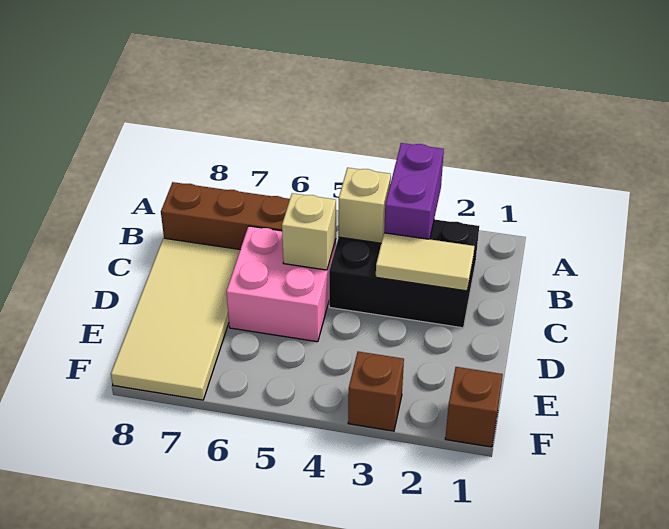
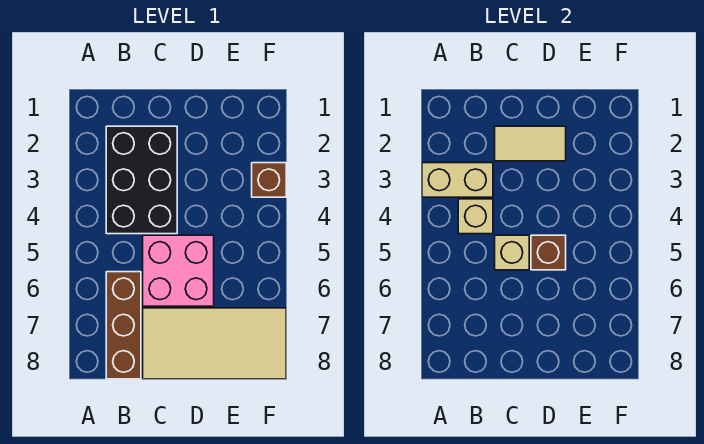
purple brick A3:B3 level 2 -> tan brick A3:B3 level 2
tan tile C2:C3 level 2 -> tan tile C2:D2 level 2
brown brick F1 level 1 -> brown brick D5 level 2

